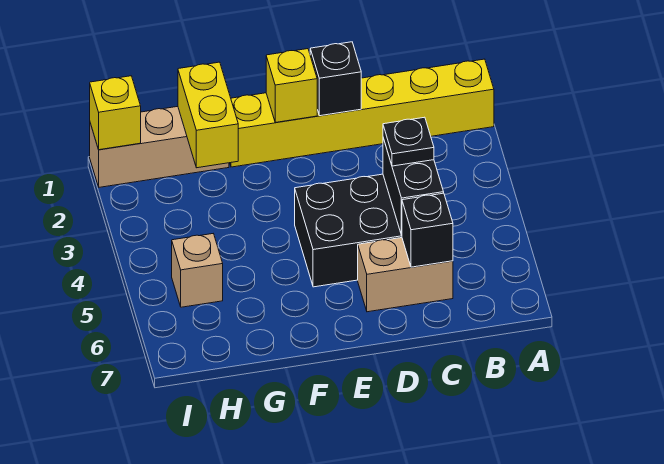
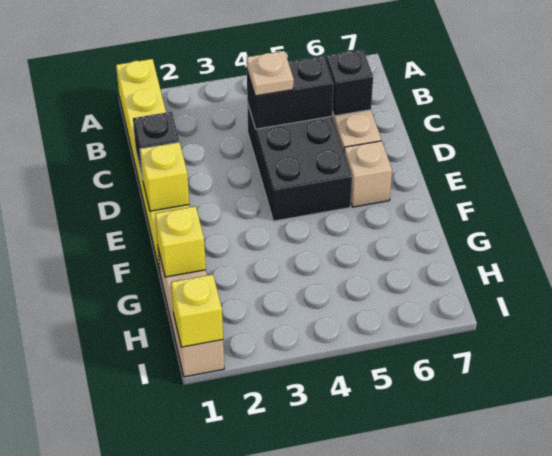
black plate C4 level 3 -> tan plate C4 level 3
yellow brick G1:G2 level 2 -> yellow brick G1 level 2
tan brick H5 level 1 -> tan brick E6 level 1

